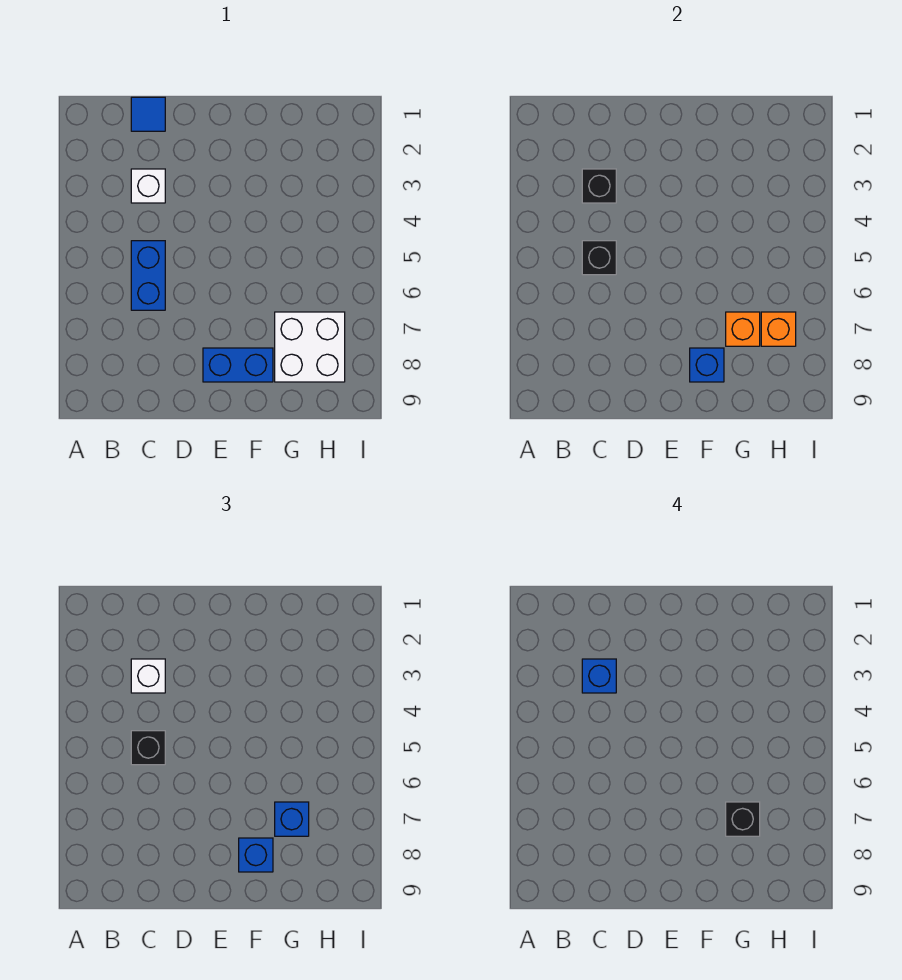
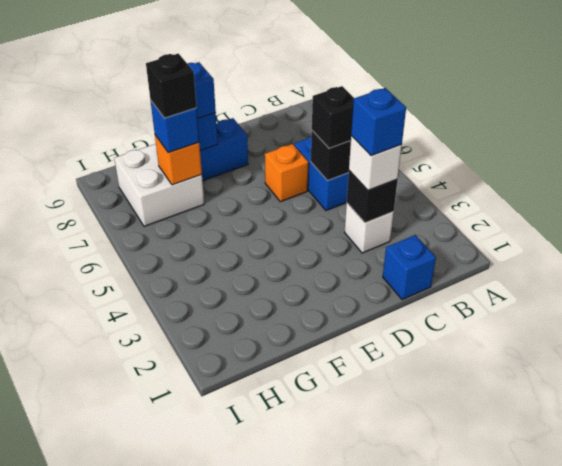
blue tile C1 level 1 -> blue brick C1 level 1
orange brick H7 level 2 -> orange brick D6 level 1

